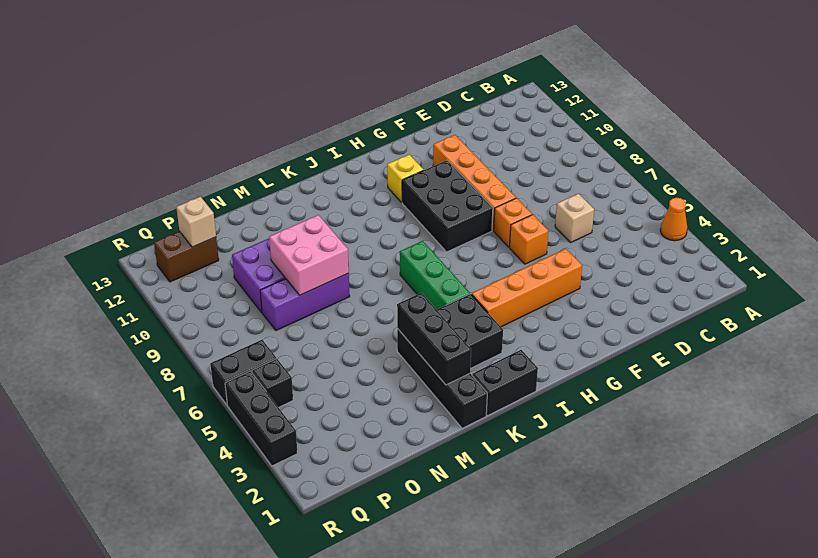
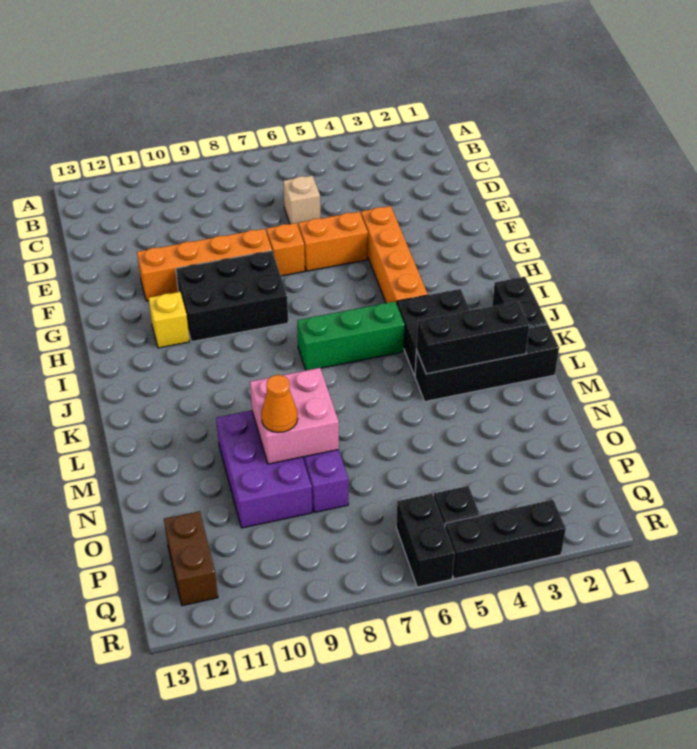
orange cone A4 level 1 -> orange cone N9 level 3
orange brick F6 level 1 -> orange brick F5:F6 level 1
tan brick P12 level 2 -> none

